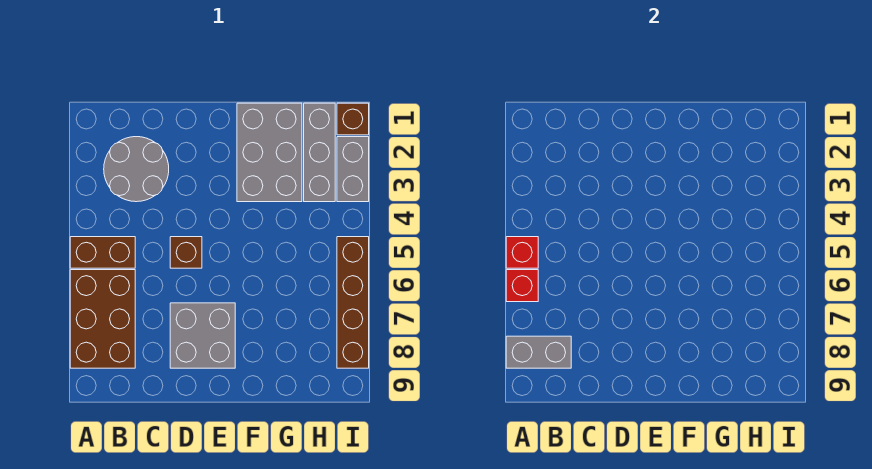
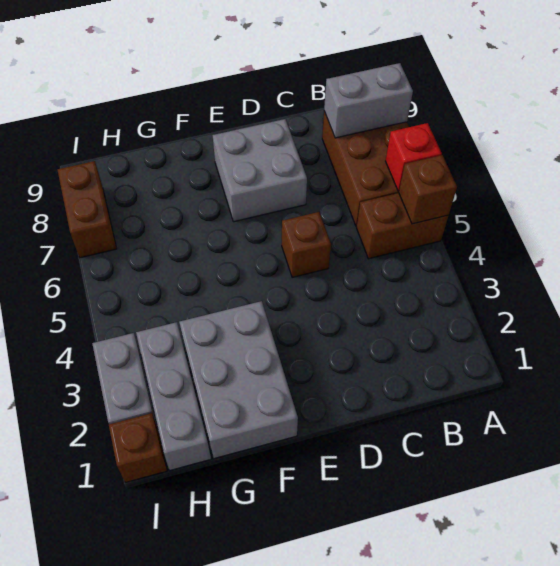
red brick A5 level 2 -> brown brick A5 level 2
grey round brick B2:C3 level 1 -> none
brown brick I5:I8 level 1 -> brown brick I7:I8 level 1

